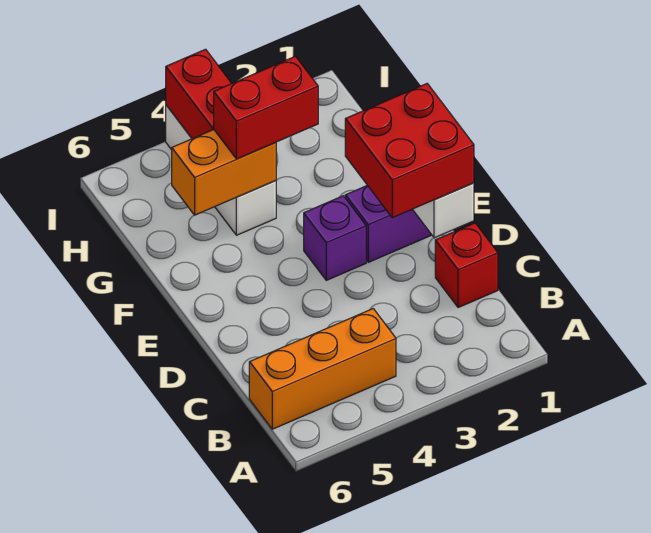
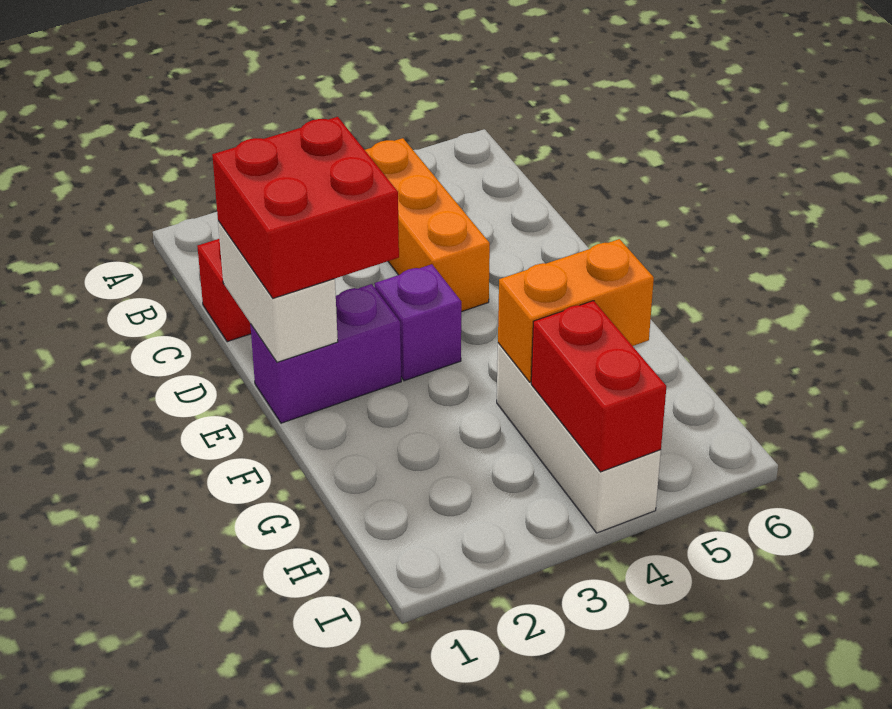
orange brick B4:B6 level 1 -> orange brick B4:D4 level 1
red brick G3:G4 level 3 -> none

